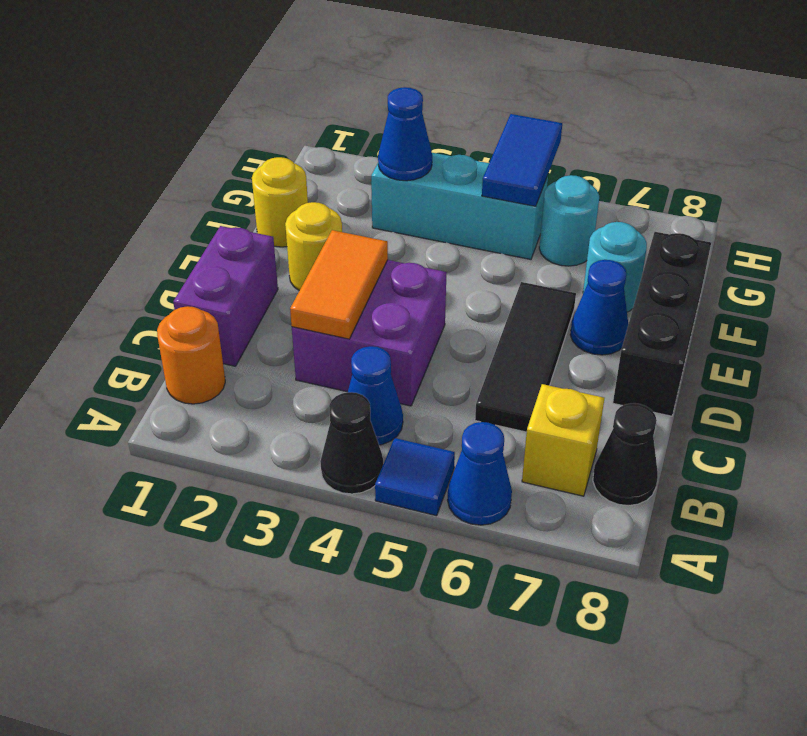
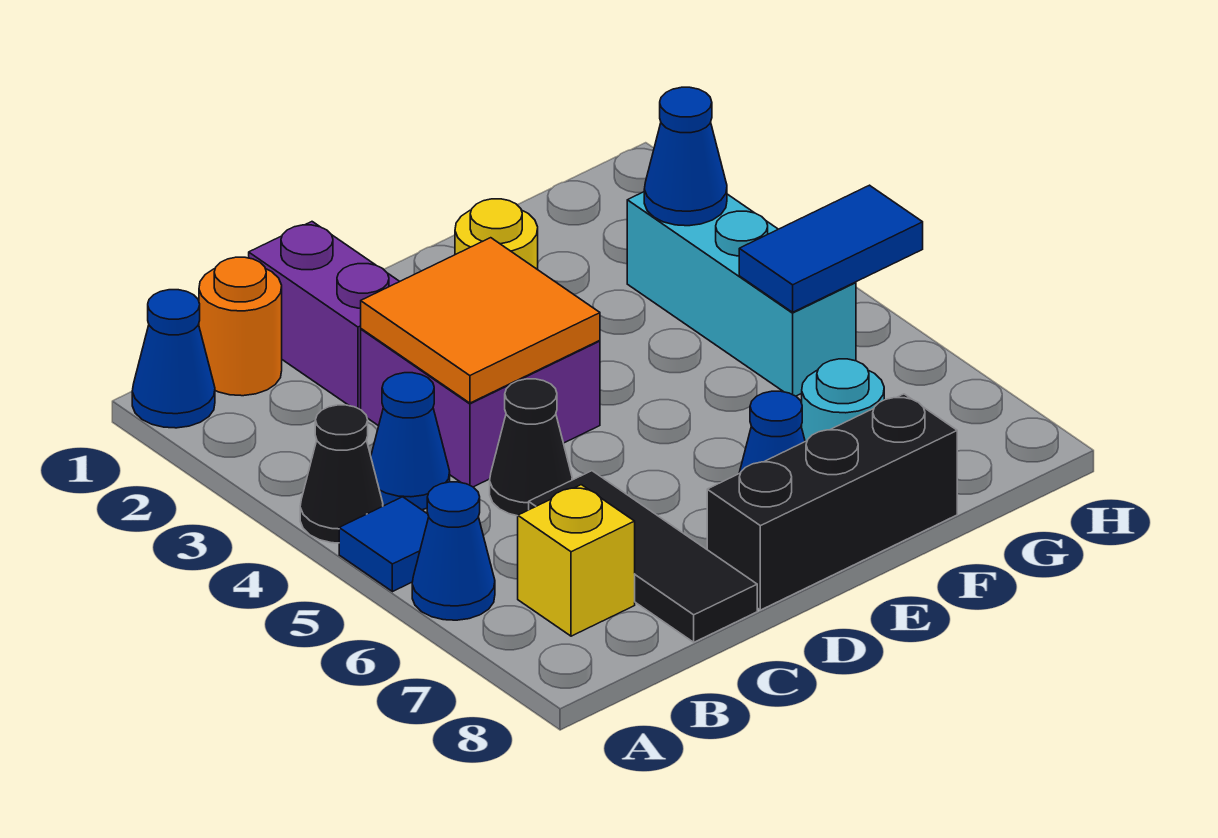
none -> blue cone A1 level 1
black cone B8 level 1 -> black cone C5 level 1
purple brick C1:D1 level 1 -> purple brick C1:C2 level 1
orange tile C3:D3 level 2 -> orange tile C3:D4 level 2
black tile C6:E6 level 1 -> black tile C6:C8 level 1
yellow round brick F1 level 1 -> none
cyan round brick G6 level 1 -> none

